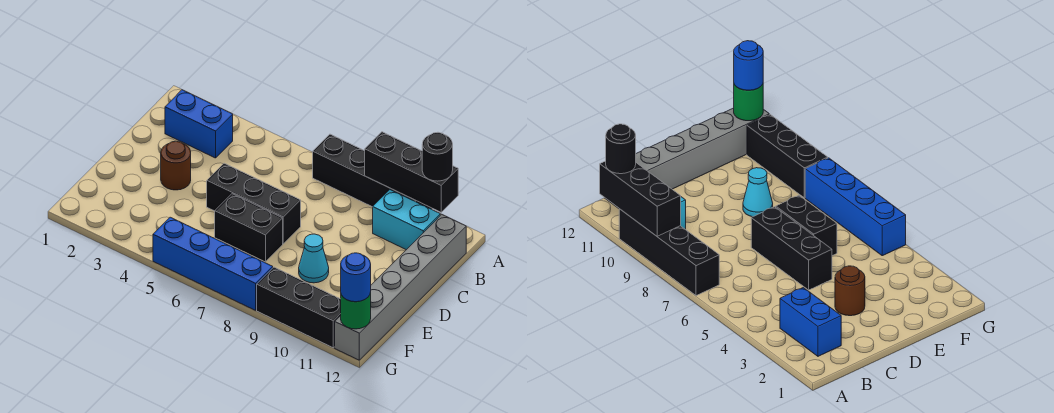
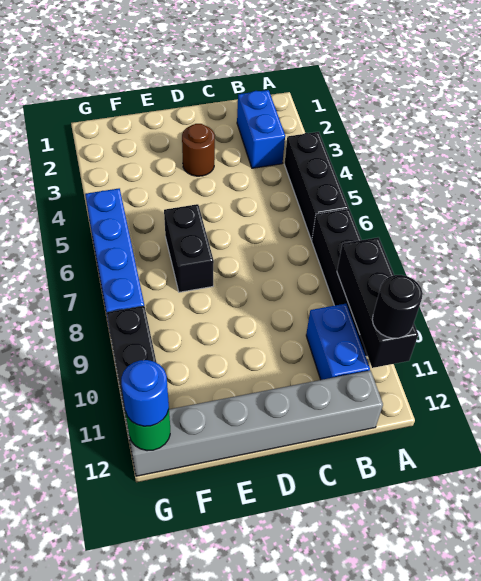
cyan brick B10:B11 level 1 -> blue brick B10:B11 level 1
black brick D5:D7 level 1 -> black brick A4:A6 level 1
cyan cone E9 level 1 -> none

